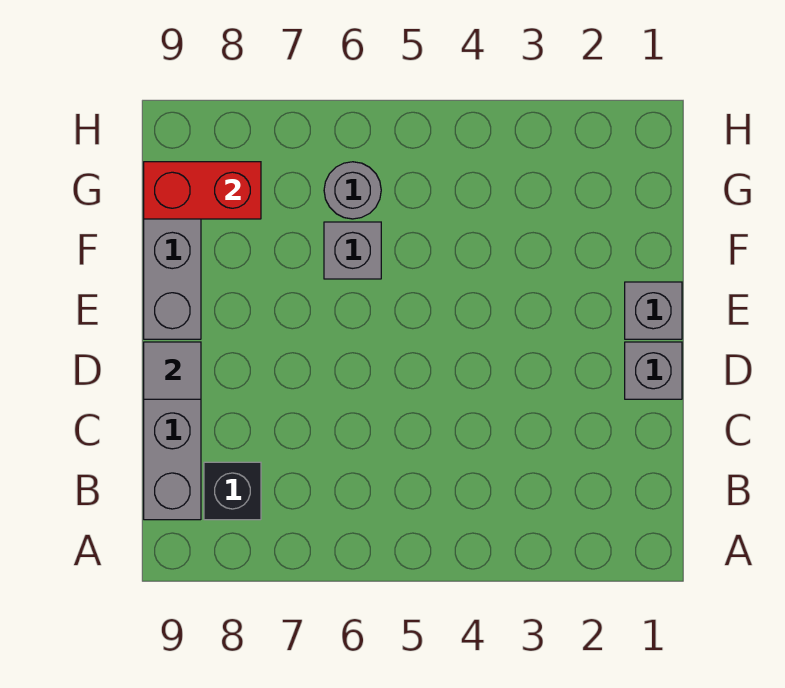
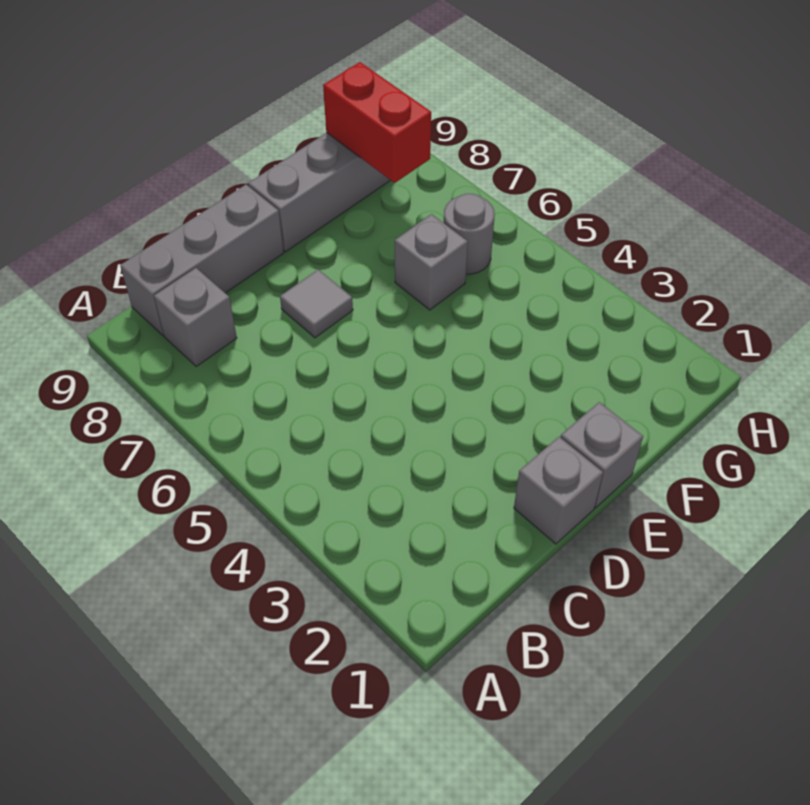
black brick B8 level 1 -> grey brick B8 level 1
grey tile D9 level 2 -> grey tile D7 level 1

